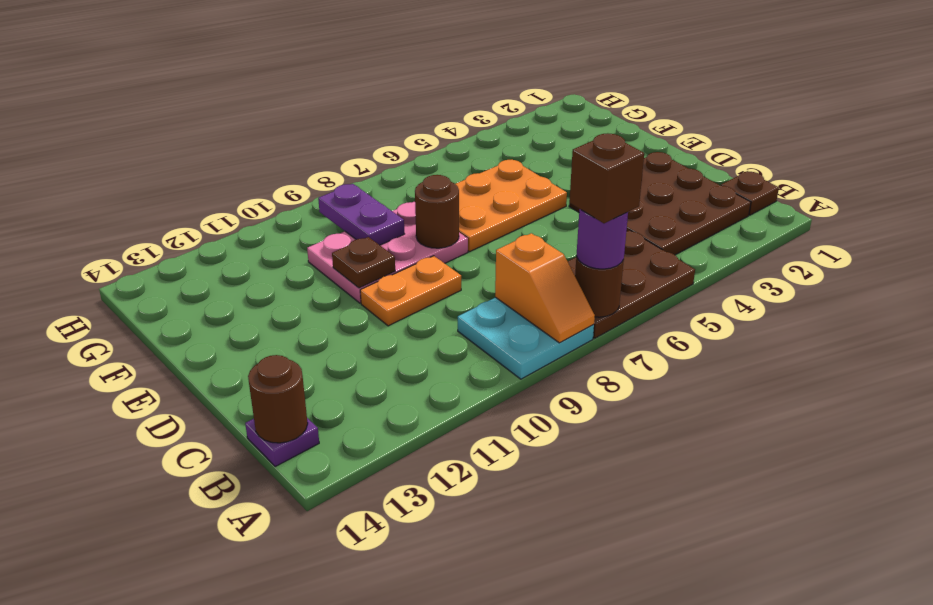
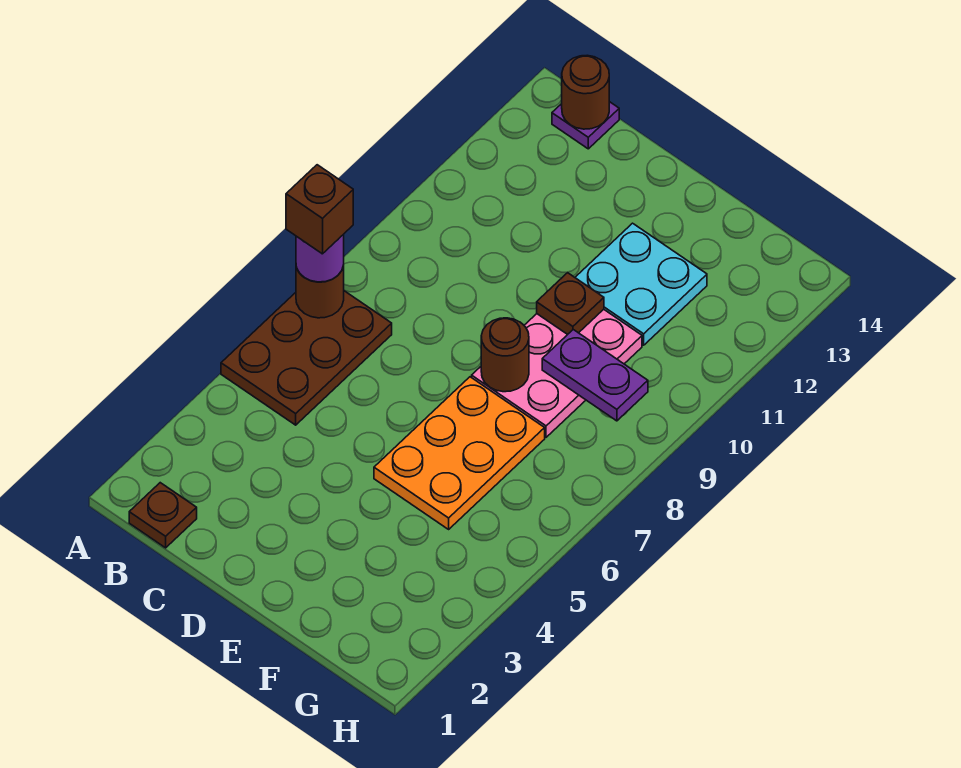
cyan plate A8:B9 level 1 -> cyan plate E11:F12 level 1
orange slope A8:B8 level 2 top B -> none
brown plate B2:D4 level 1 -> none
orange plate D9:D10 level 1 -> none

